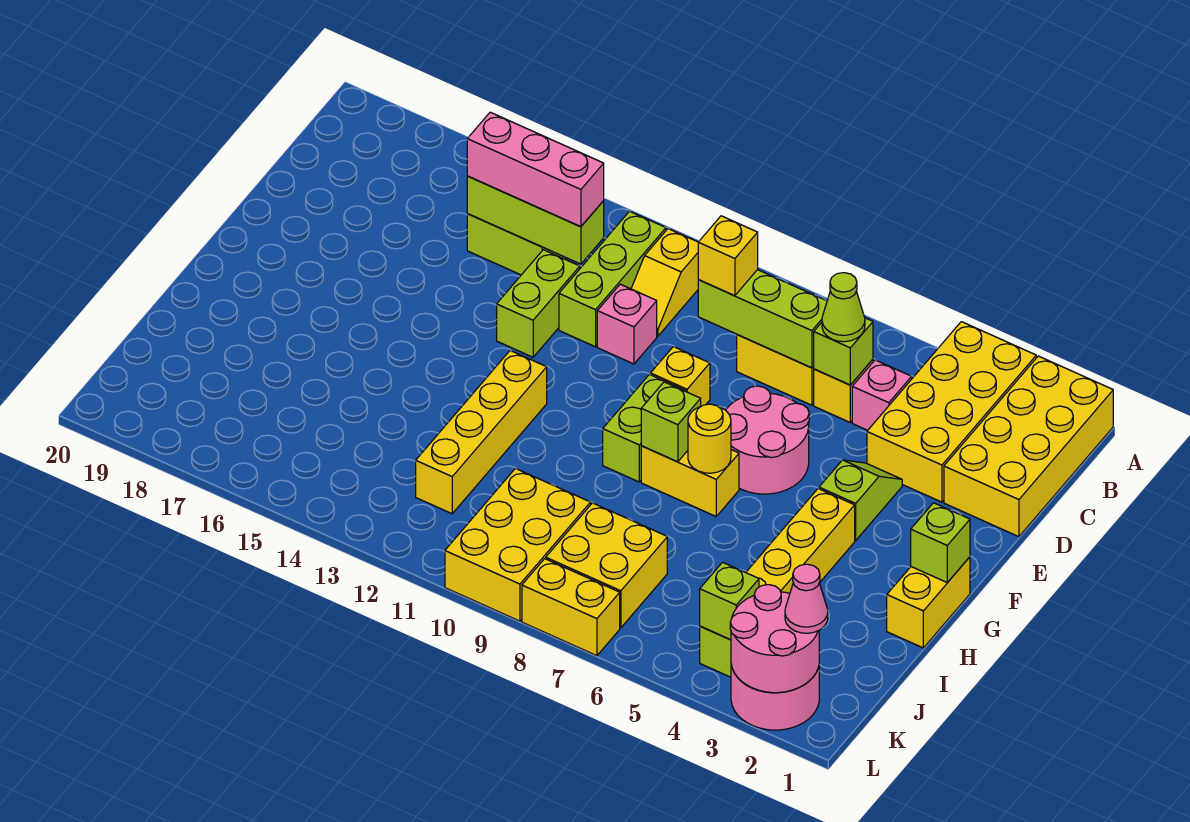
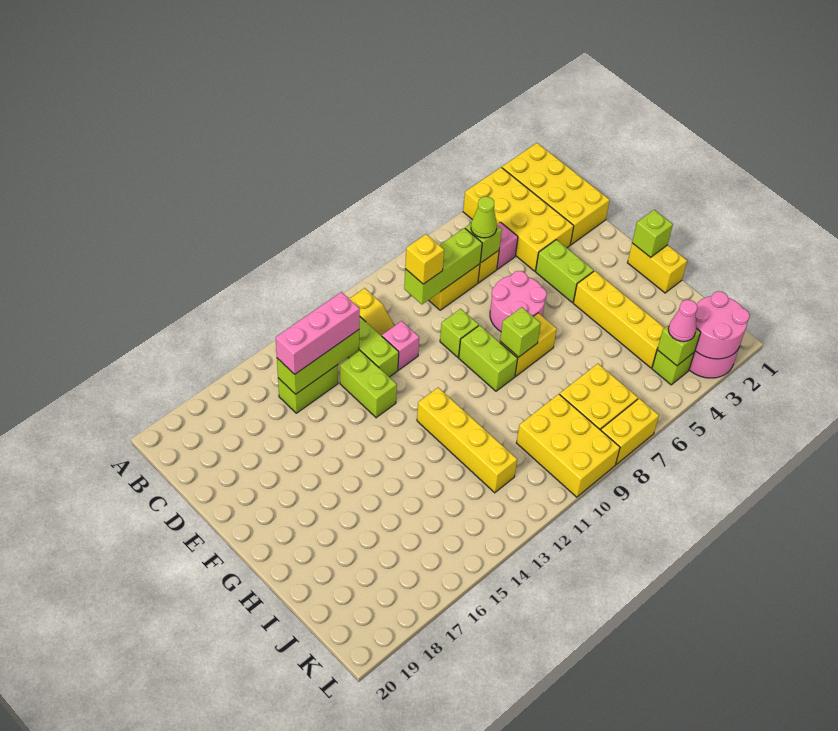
lime slope E4:F4 level 1 top F -> lime brick E4:F4 level 1
yellow brick E9 level 1 -> lime brick E9 level 1
yellow round brick G7 level 2 -> none
pink cone K2 level 3 -> pink cone K4 level 3

